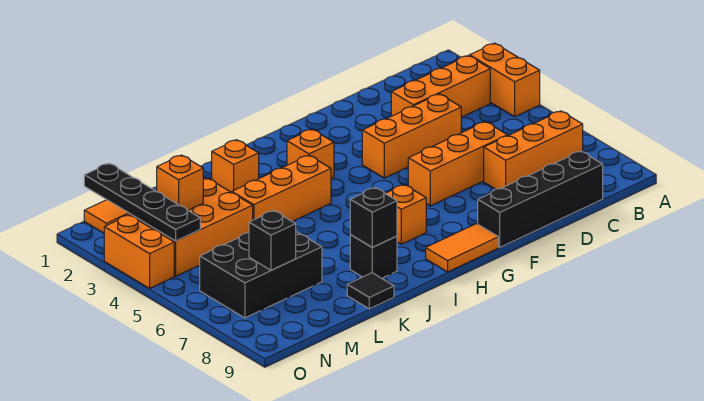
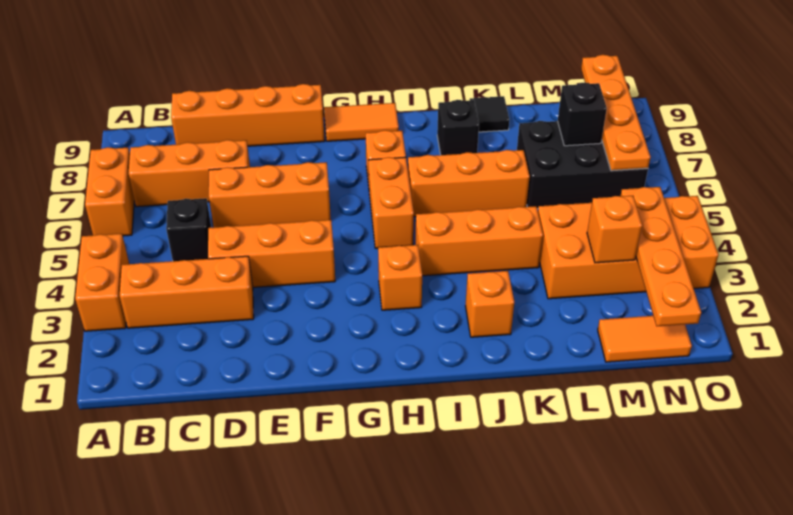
none -> orange brick A6:A7 level 1
black brick C9:F9 level 1 -> orange brick C9:F9 level 1
none -> orange brick H5:H6 level 1
none -> orange brick I6:K6 level 1
black brick J8 level 2 -> black brick C5 level 1
black plate N1:N4 level 2 -> orange plate N1:N4 level 2
none -> orange plate N6:N9 level 2

